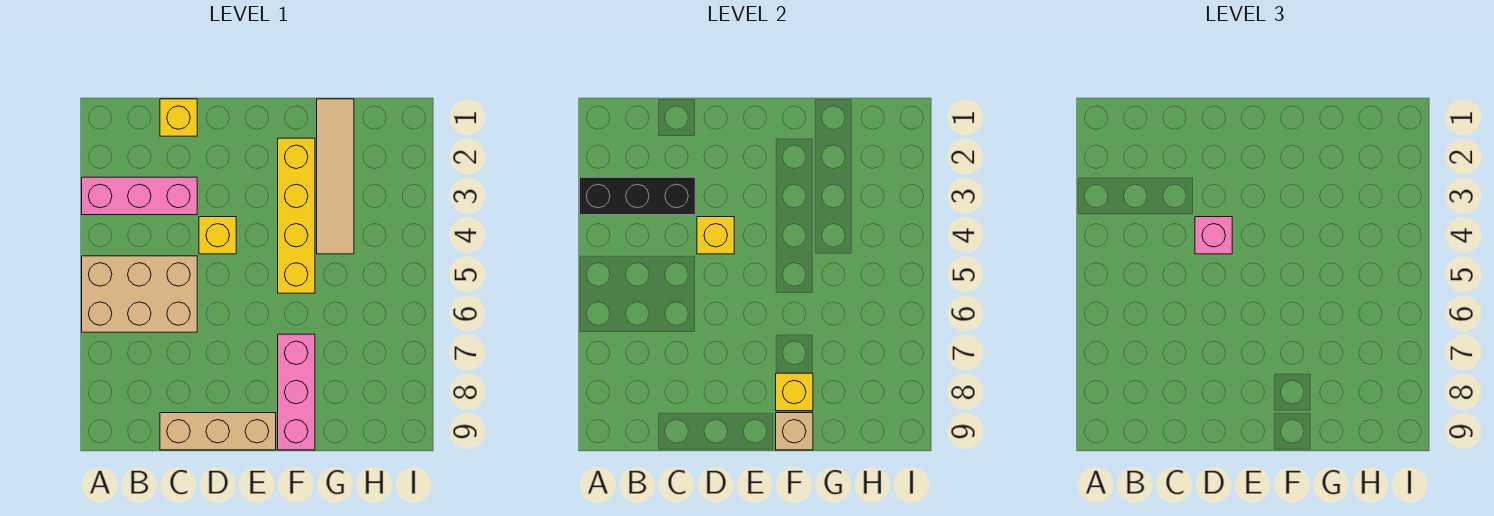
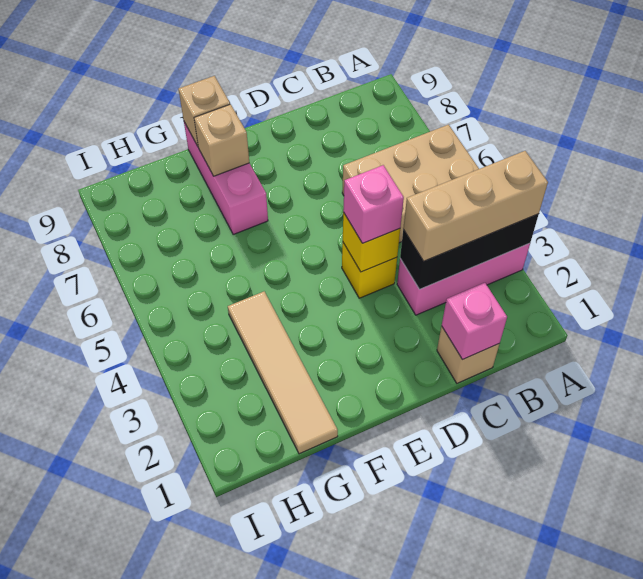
yellow brick C1 level 1 -> tan brick C1 level 1
none -> pink brick C1 level 2
tan brick C9:E9 level 1 -> tan brick A3:C3 level 3
yellow brick F2:F5 level 1 -> none
yellow brick F8 level 2 -> tan brick F8 level 2

